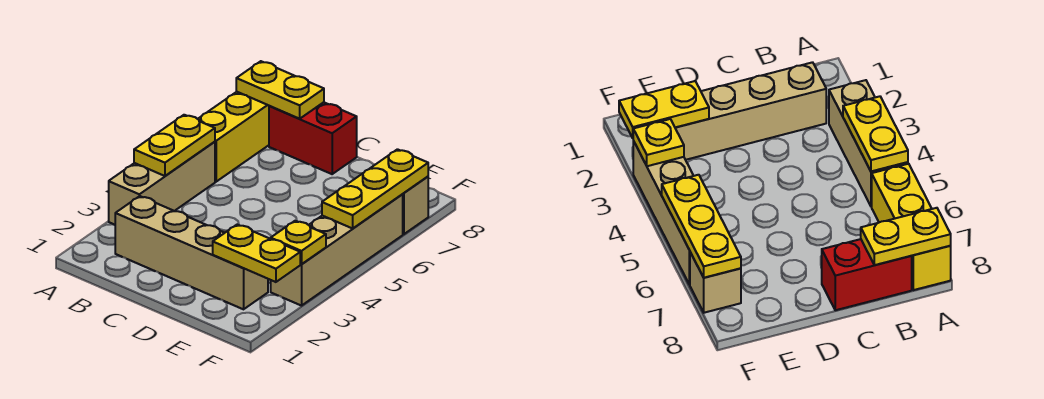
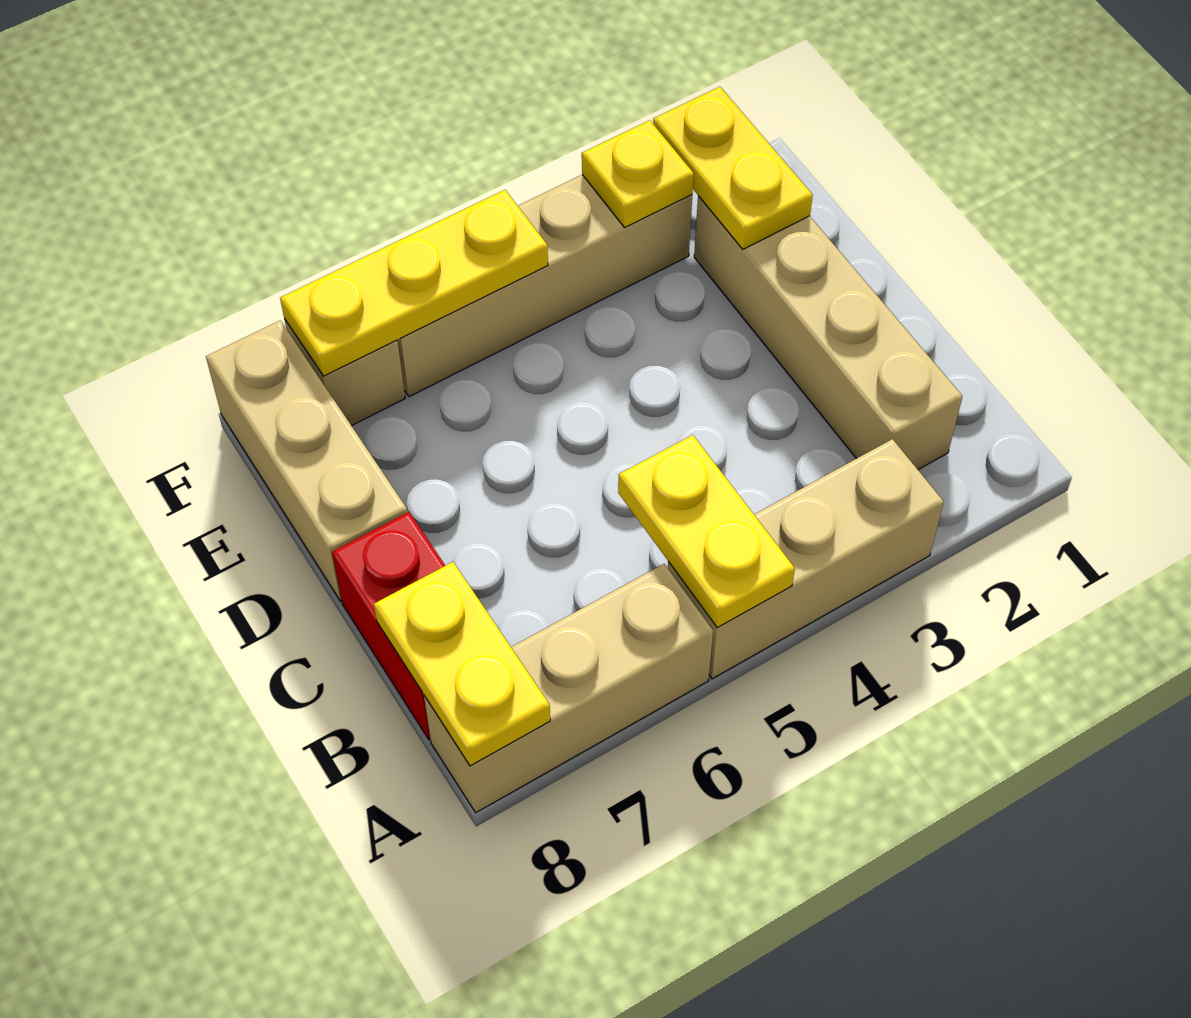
yellow plate A4:A5 level 2 -> yellow plate A5:B5 level 2
yellow brick A6:A8 level 1 -> tan brick A6:A8 level 1
none -> tan brick D8:F8 level 1

